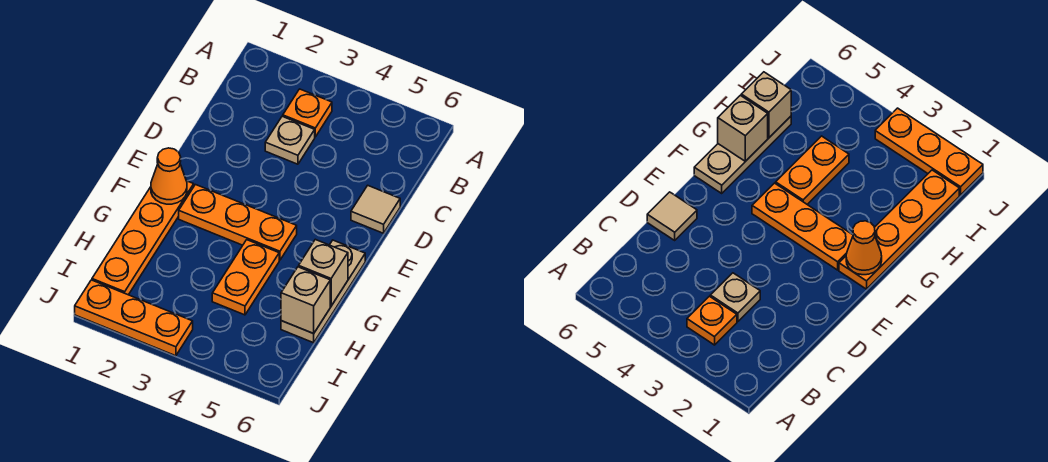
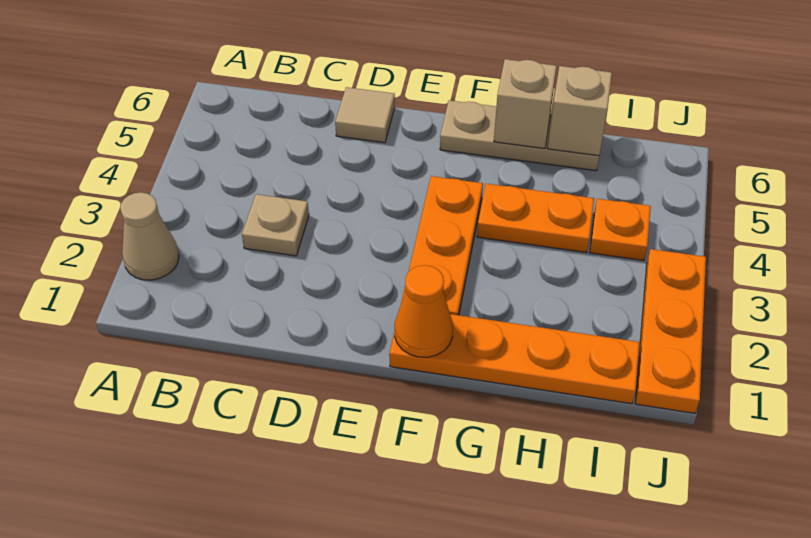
none -> tan cone A2 level 1
orange plate B3 level 1 -> orange plate I4 level 1

